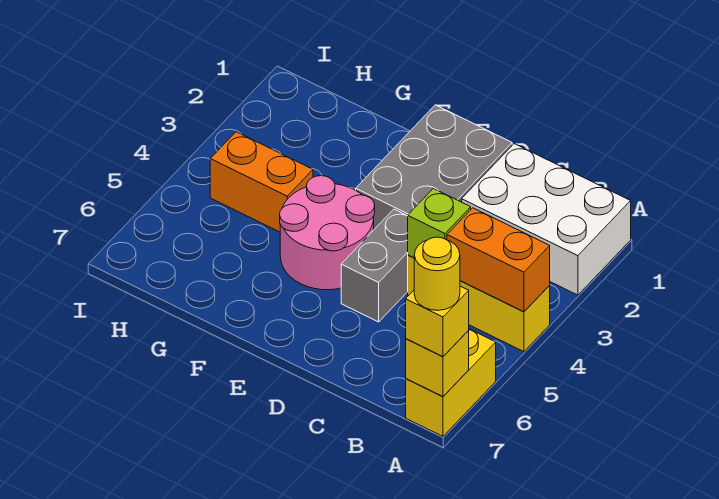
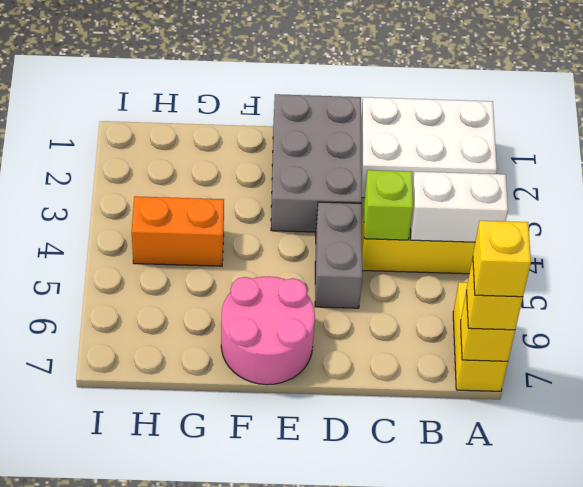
orange brick A4:B4 level 2 -> white brick A4:B4 level 2
yellow round brick A7 level 4 -> yellow brick A7 level 4
pink round brick E4:F5 level 1 -> pink round brick E6:F7 level 1

